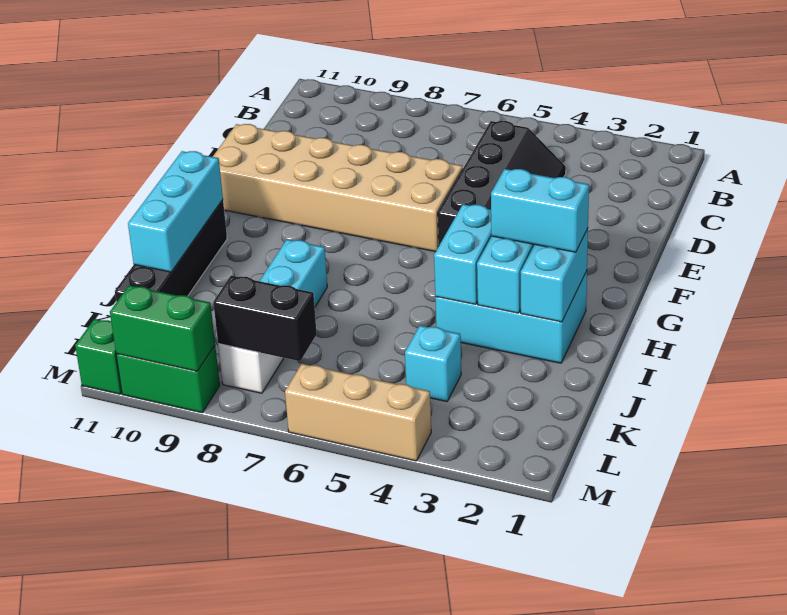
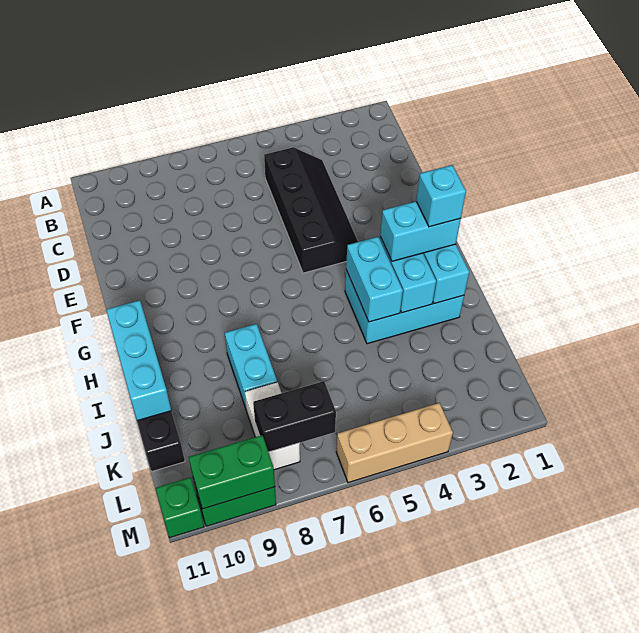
tan brick E6:F11 level 1 -> none
cyan brick K4 level 1 -> cyan brick H2 level 4

